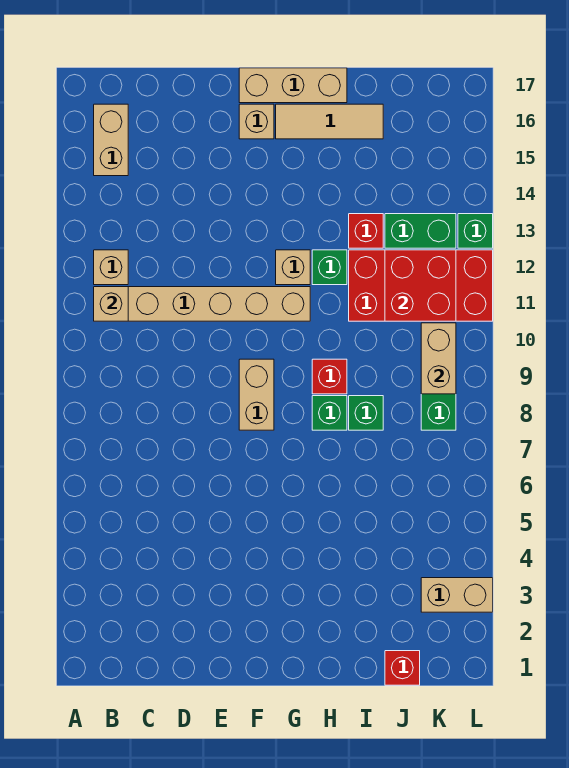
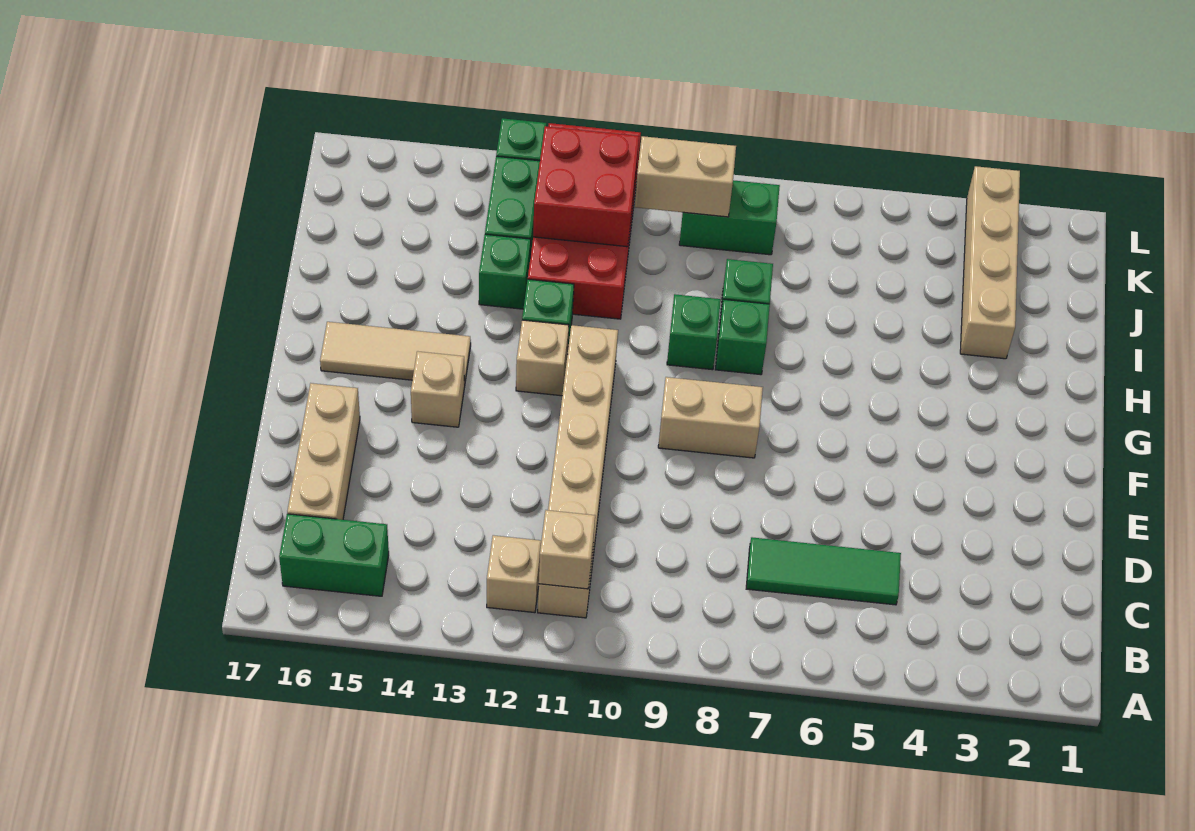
tan brick B15:B16 level 1 -> green brick B15:B16 level 1
none -> green tile C5:C7 level 1
tan brick F16 level 1 -> tan brick F14 level 1
tan brick F17:H17 level 1 -> tan brick C16:E16 level 1
tan tile G16:I16 level 1 -> tan tile G14:G16 level 1
red brick H9 level 1 -> green brick H9 level 1
red brick I13 level 1 -> green brick I13 level 1
red brick J1 level 1 -> none
tan brick K3:L3 level 1 -> tan brick I3:L3 level 1

